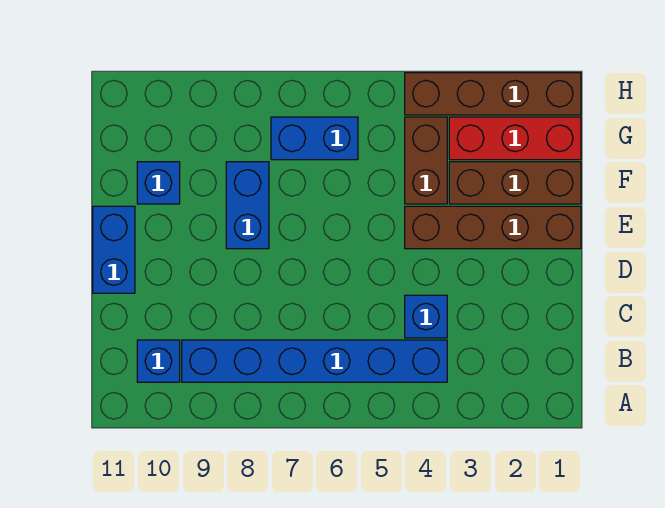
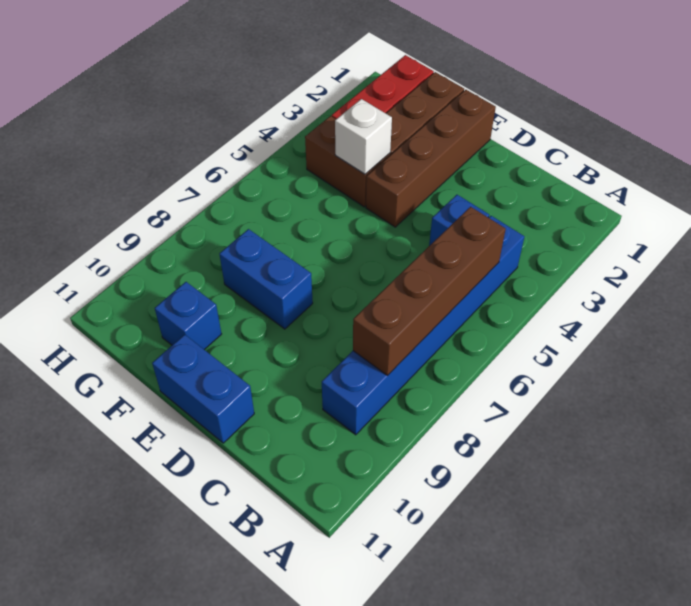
blue brick B10 level 1 -> none
none -> white brick F4 level 2
blue brick G6:G7 level 1 -> none
brown brick H1:H4 level 1 -> brown brick B5:B8 level 2

